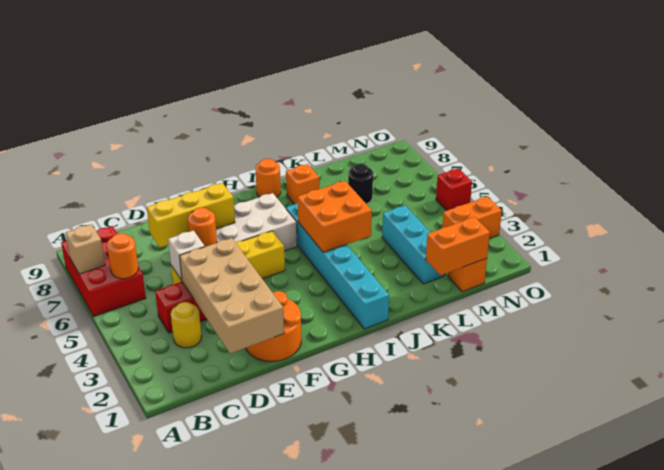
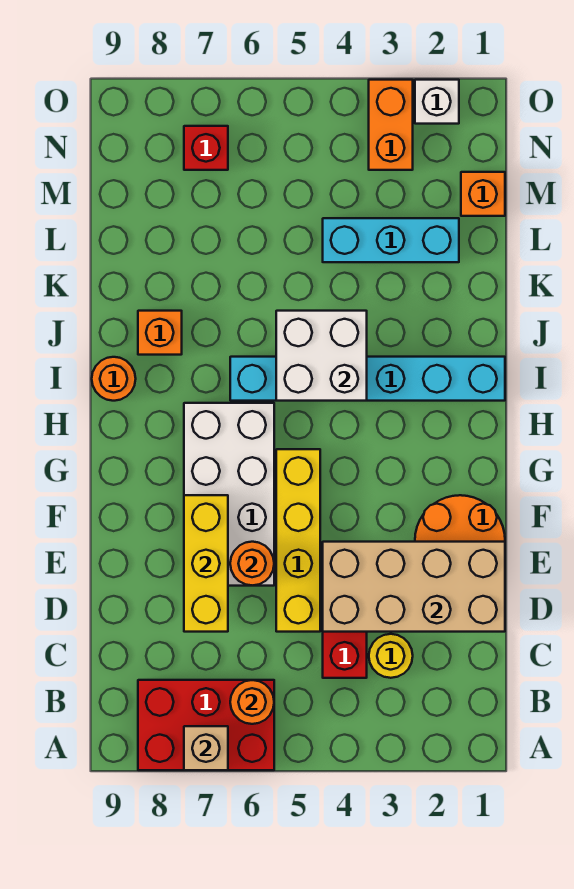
white brick D5 level 2 -> white brick O2 level 1
orange brick I4:J5 level 2 -> white brick I4:J5 level 2
orange brick L1:M1 level 2 -> none
black round brick L7 level 1 -> none
red brick O5 level 1 -> red brick N7 level 1

